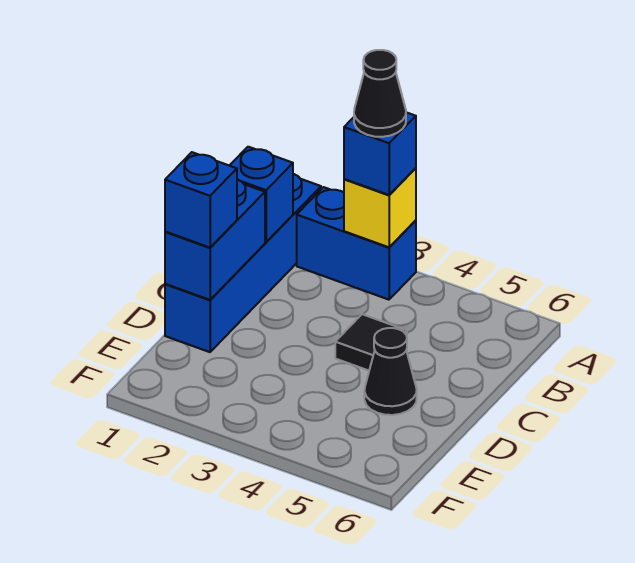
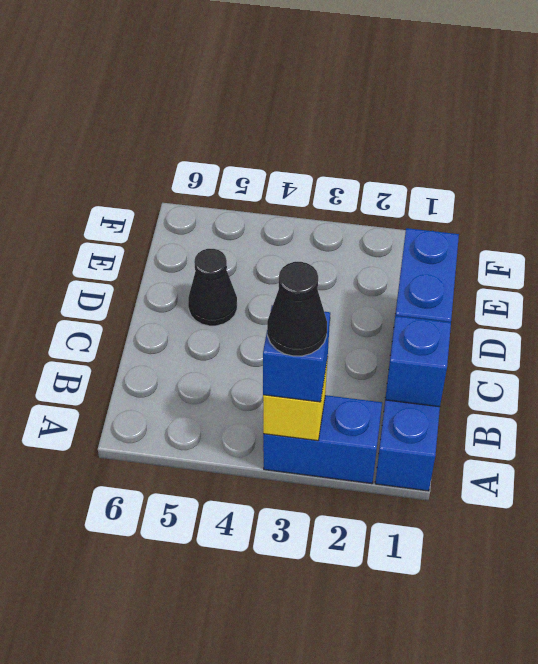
black tile C4 level 1 -> none
blue brick D1 level 3 -> none

